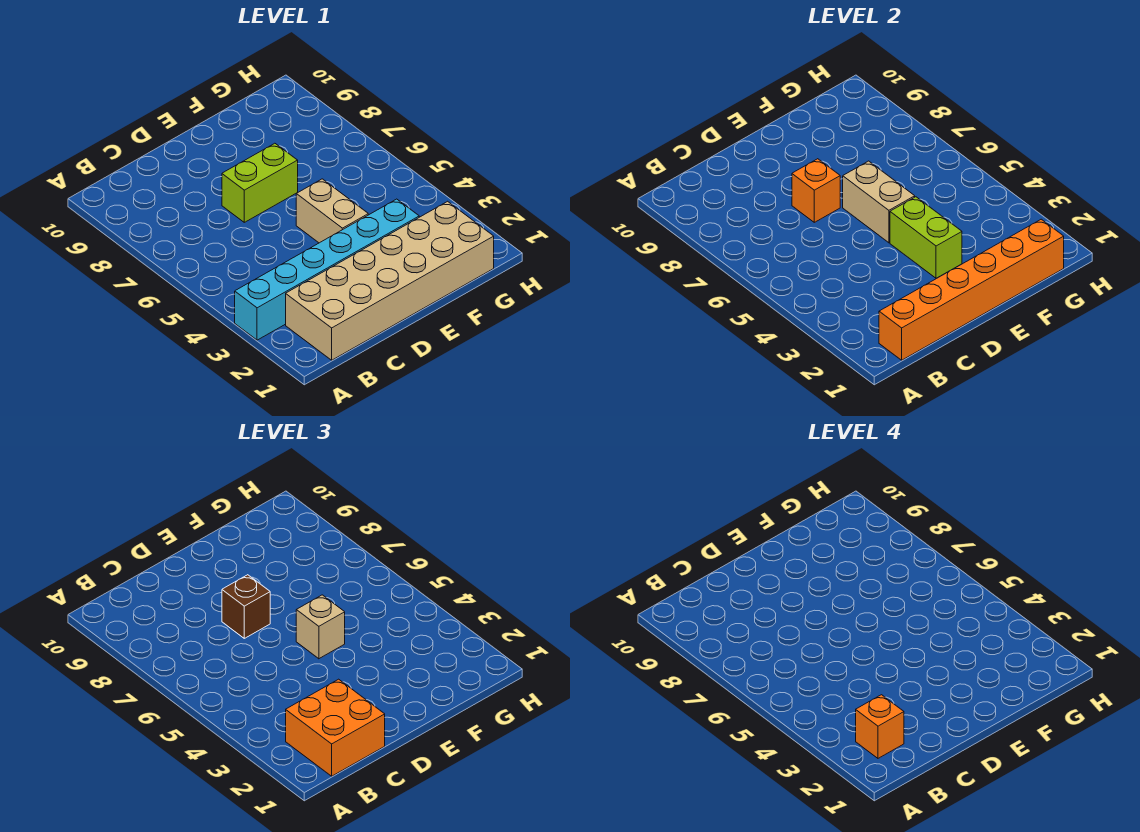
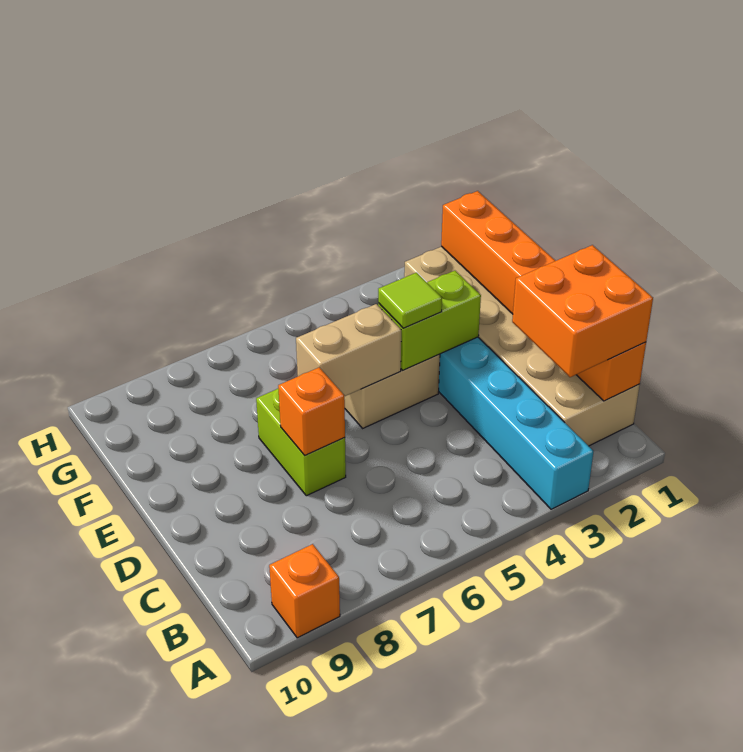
orange brick B2 level 4 -> orange brick A9 level 1
brown brick D7 level 3 -> none
none -> lime tile E4 level 3
tan brick E5 level 3 -> none

